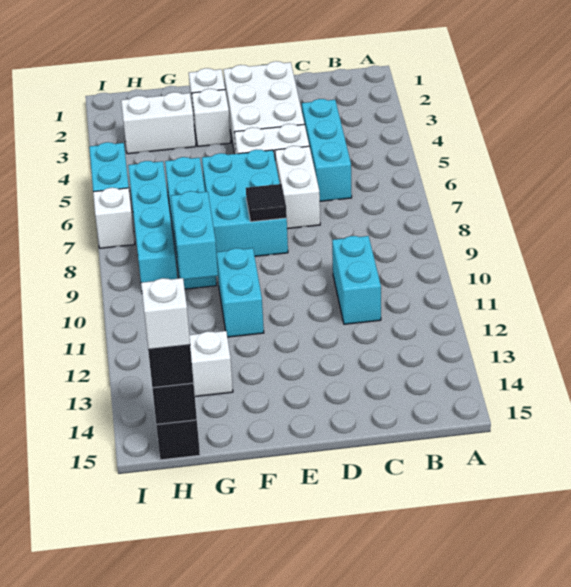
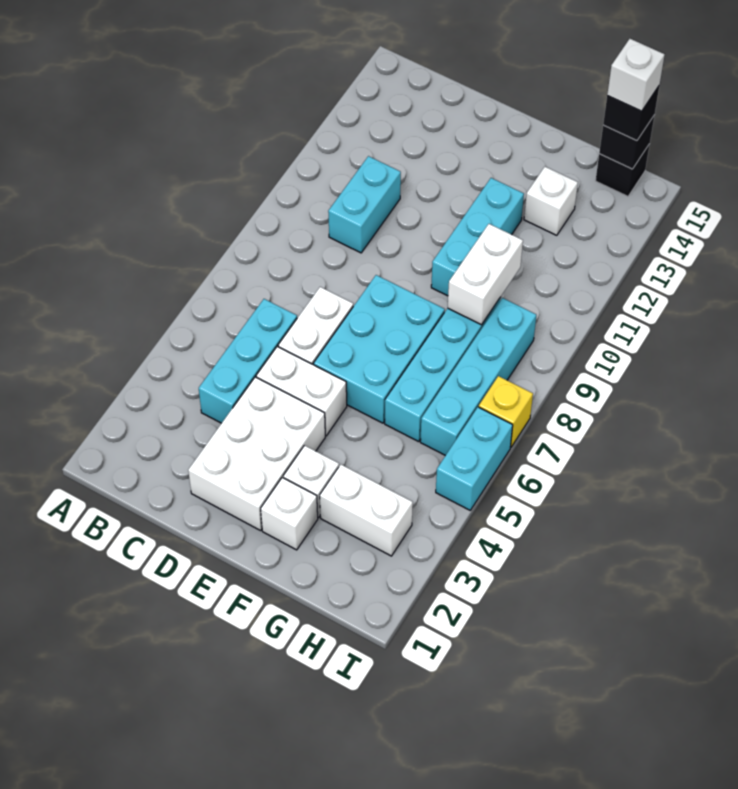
black tile E8 level 2 -> none
cyan brick F10:F11 level 1 -> cyan brick F10:F12 level 1
cyan brick G9:G10 level 2 -> white brick G9:G10 level 2
white brick I7 level 1 -> yellow brick I7 level 1

